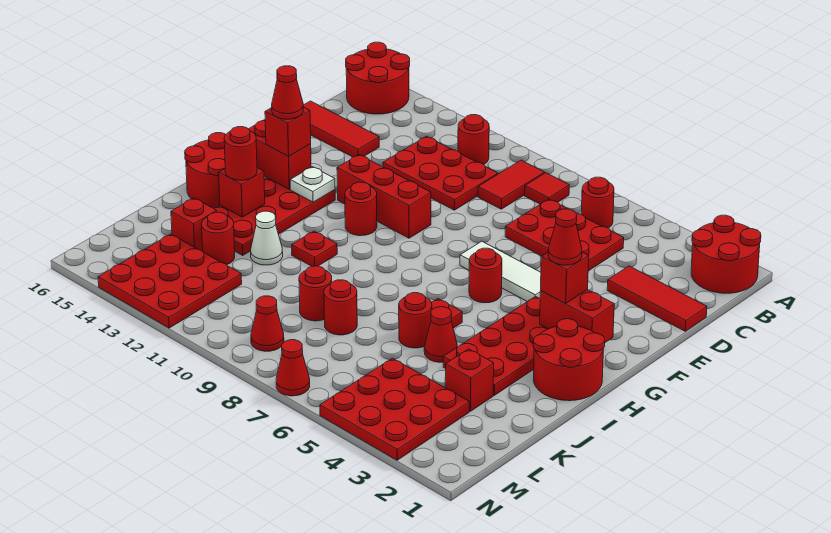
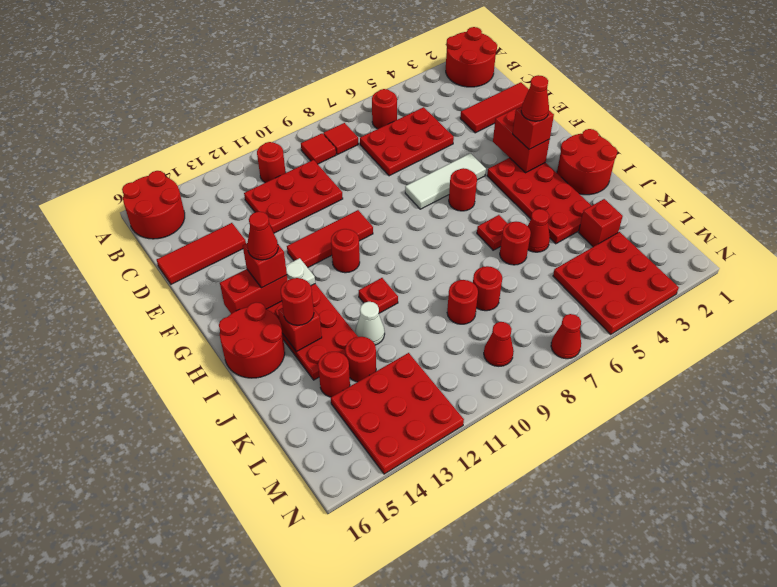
red tile B9:C9 level 1 -> red tile B9 level 1
red brick F10:F12 level 1 -> red tile F10:F12 level 1
red brick G2:G3 level 2 -> red brick F3:G3 level 2
red brick K14 level 1 -> red round brick K14 level 1

